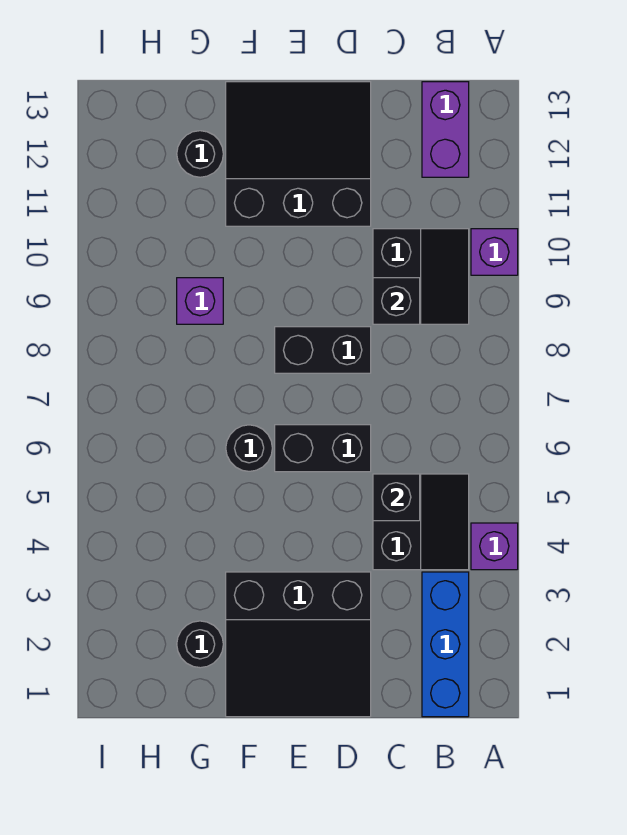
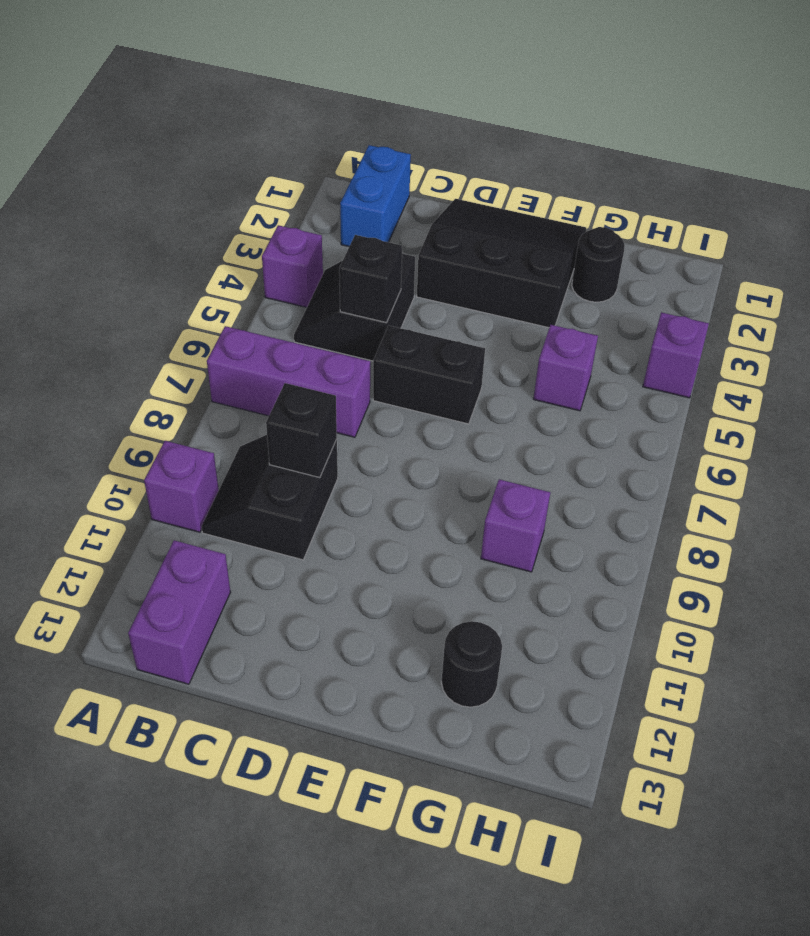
none -> purple brick A7:C7 level 1
blue brick B1:B3 level 1 -> blue brick B1:B2 level 1
black brick D8:E8 level 1 -> none
black slope D11:F13 level 1 top 11 -> none
black round brick F6 level 1 -> none
none -> purple brick G5 level 1
none -> purple brick I4 level 1

